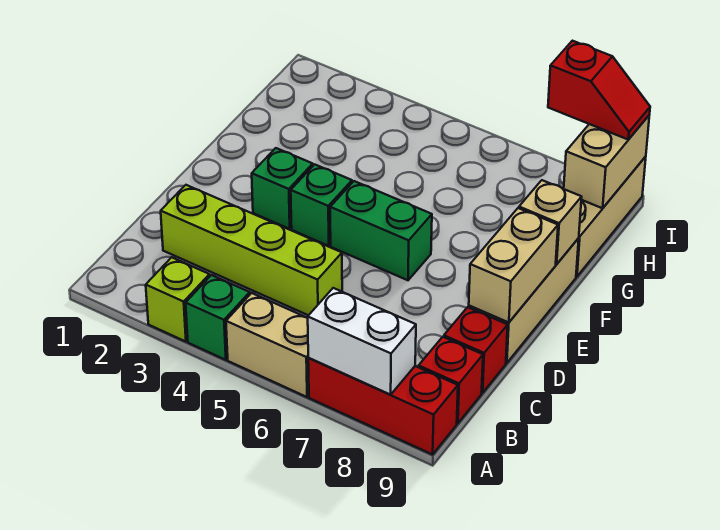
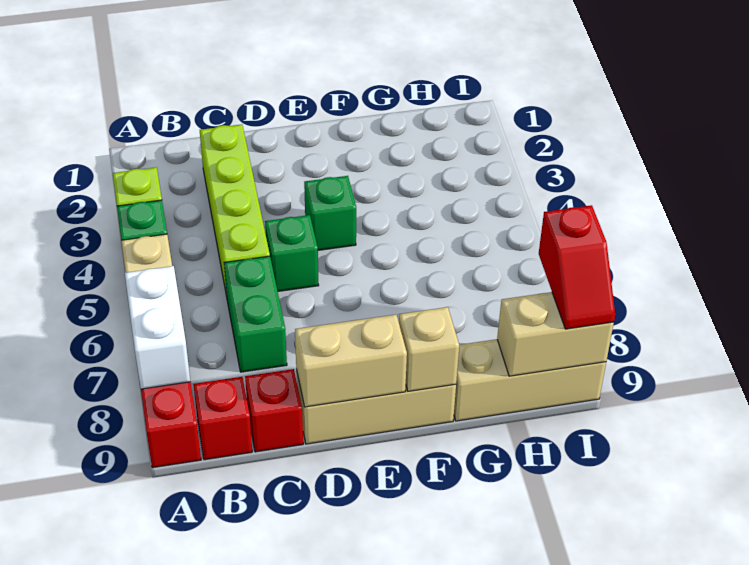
green brick E3 level 1 -> green brick D5 level 1
green brick E5:E6 level 1 -> green brick C6:C7 level 1

